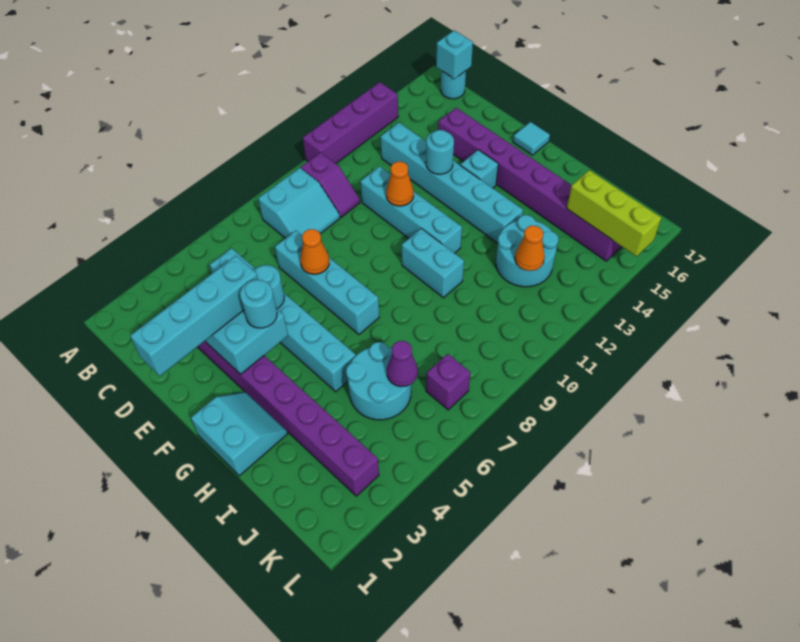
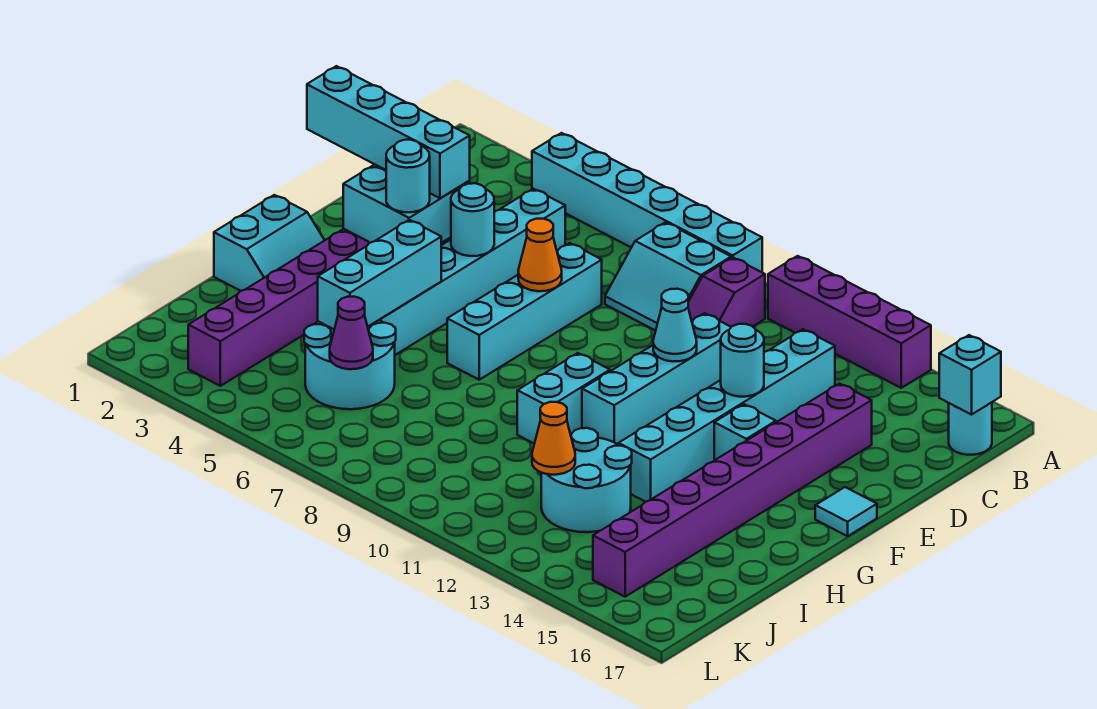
none -> cyan brick A4:A9 level 1
orange cone E11 level 2 -> cyan cone E11 level 2
none -> cyan brick G5:I5 level 2
lime brick J15:L15 level 2 -> none
purple brick K7 level 1 -> none

